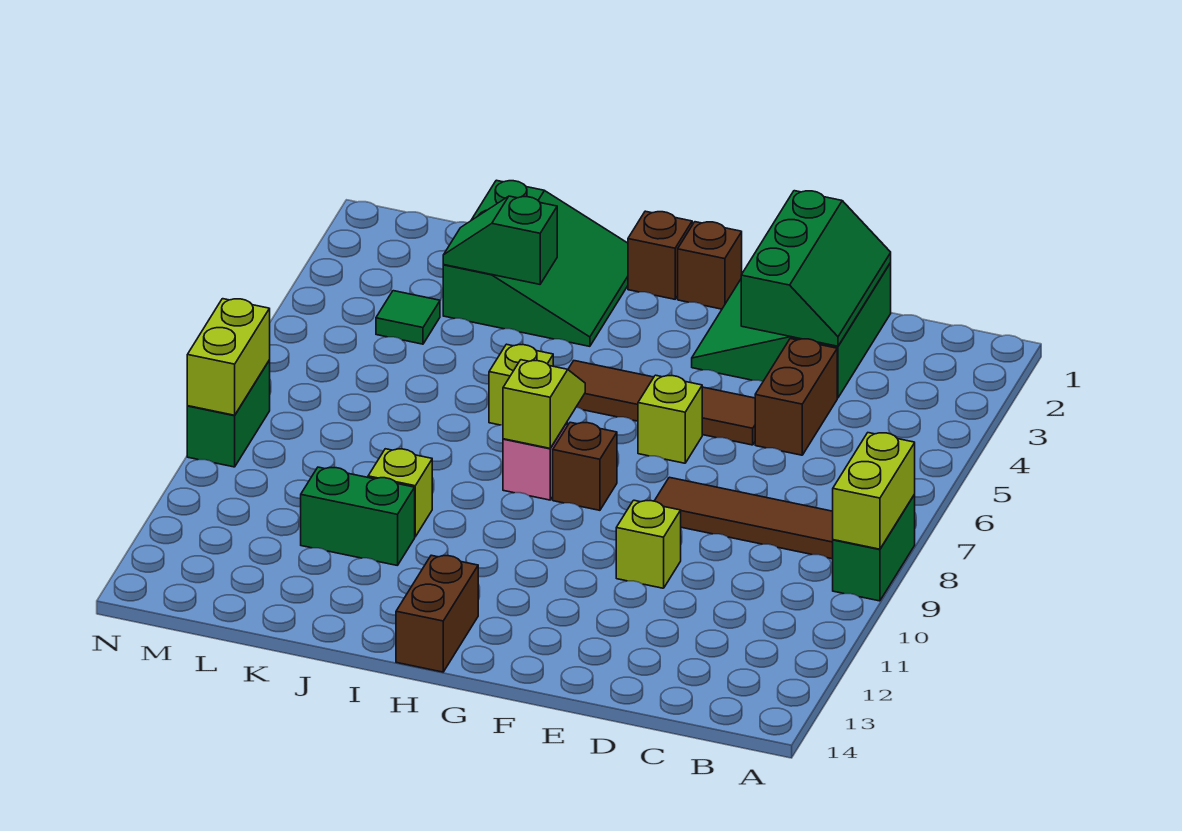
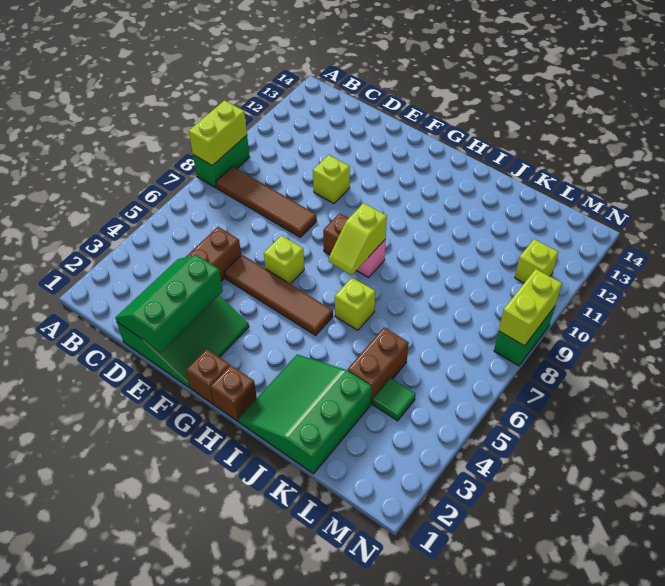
brown brick H13:H14 level 1 -> brown brick K4:K5 level 1
green slope J3:K3 level 2 top J -> none
lime brick J10 level 1 -> lime brick M11 level 1
green brick J11:K11 level 1 -> none

